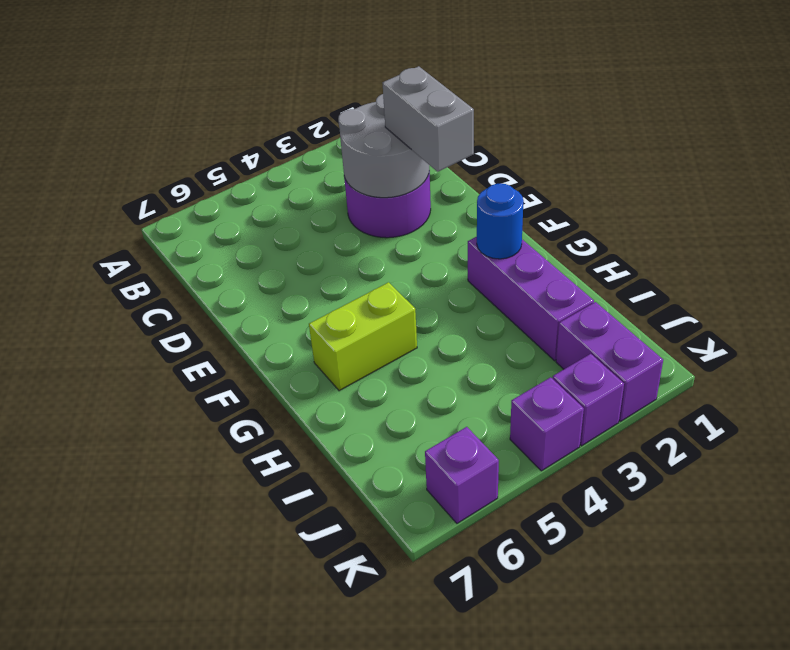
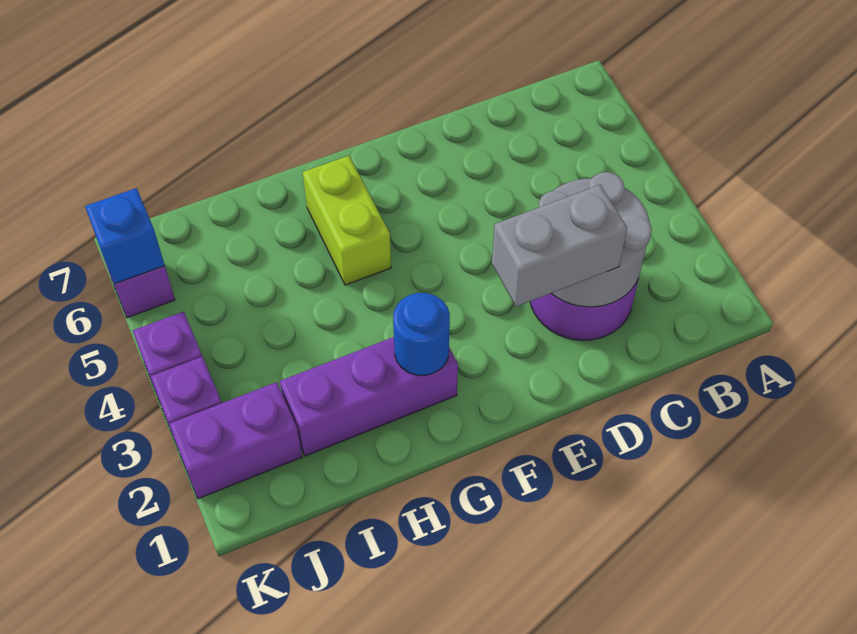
none -> blue brick K6 level 2

